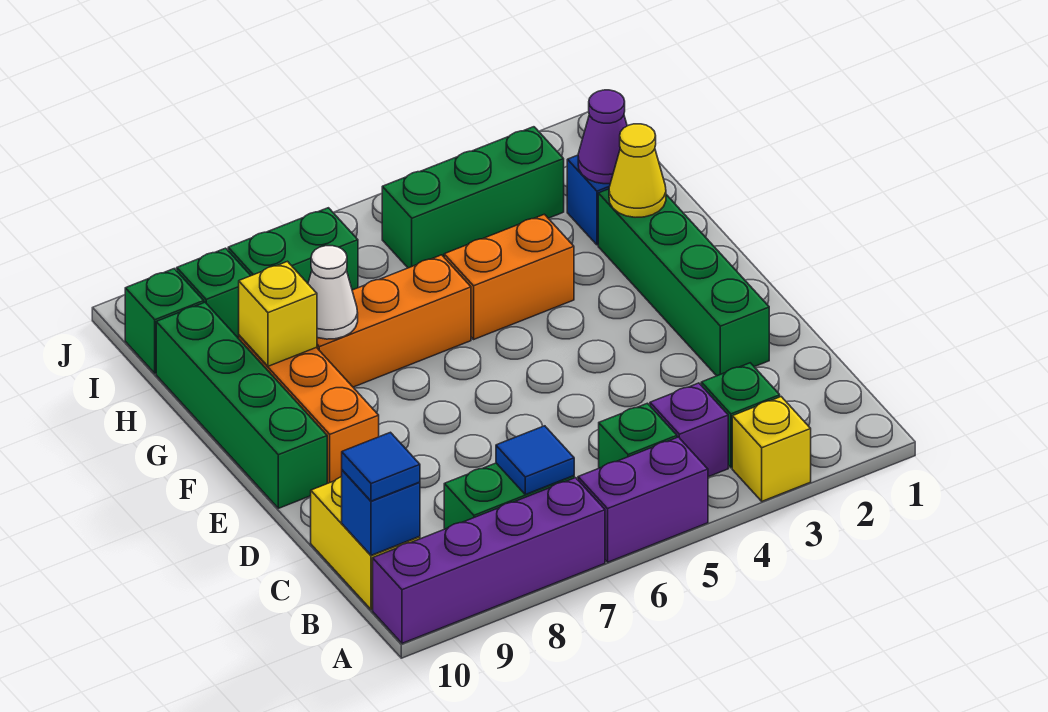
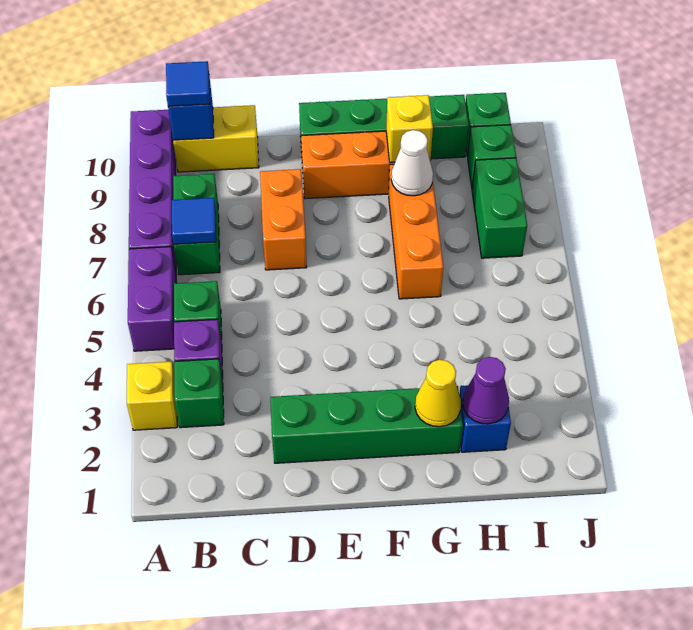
orange brick G4:G5 level 1 -> orange brick D7:D8 level 1
green brick I3:I5 level 1 -> none

